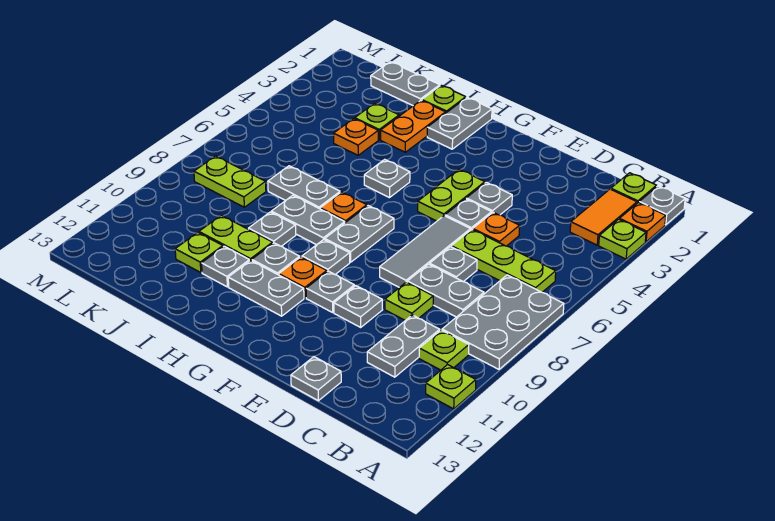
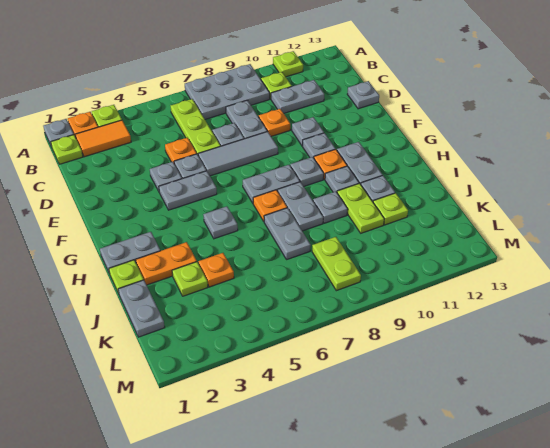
lime plate D9 level 1 -> orange plate D9 level 1
lime plate F4:F5 level 1 -> grey plate F4:F5 level 1

